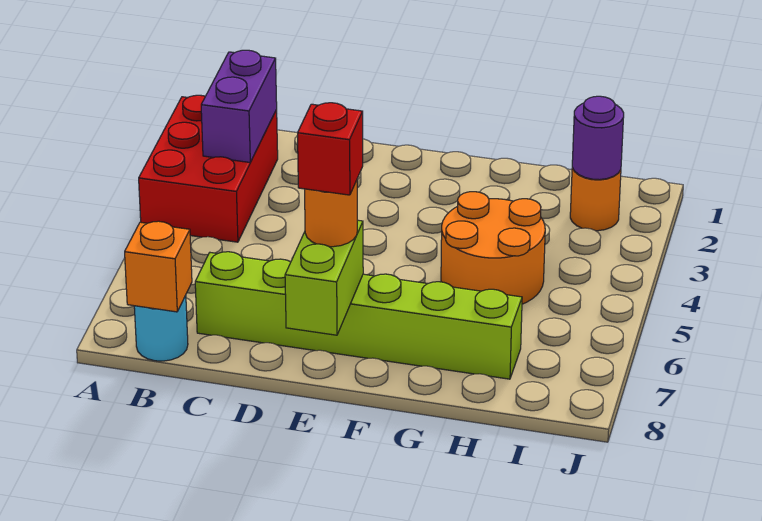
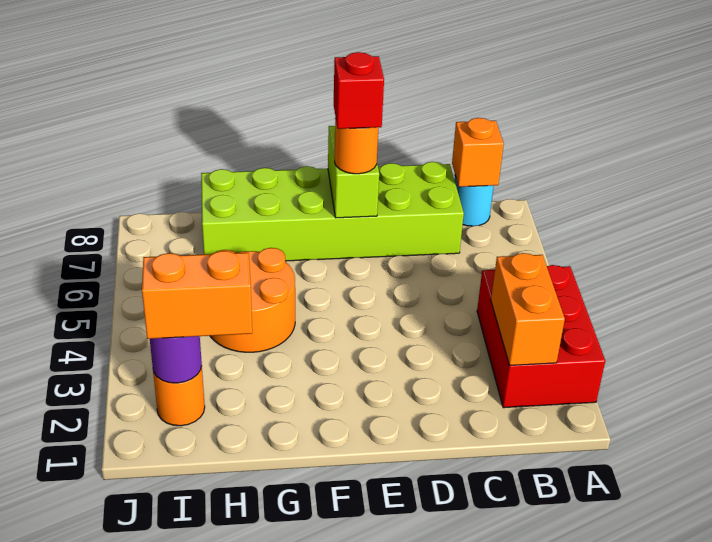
purple brick B2:B3 level 2 -> orange brick B2:B3 level 2
lime brick C7:H7 level 1 -> lime brick C7:H8 level 1
none -> orange brick H2:I2 level 3

